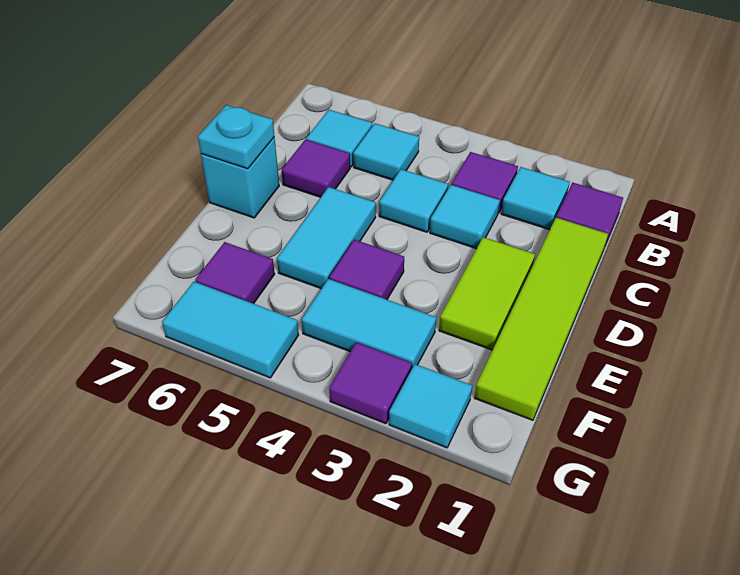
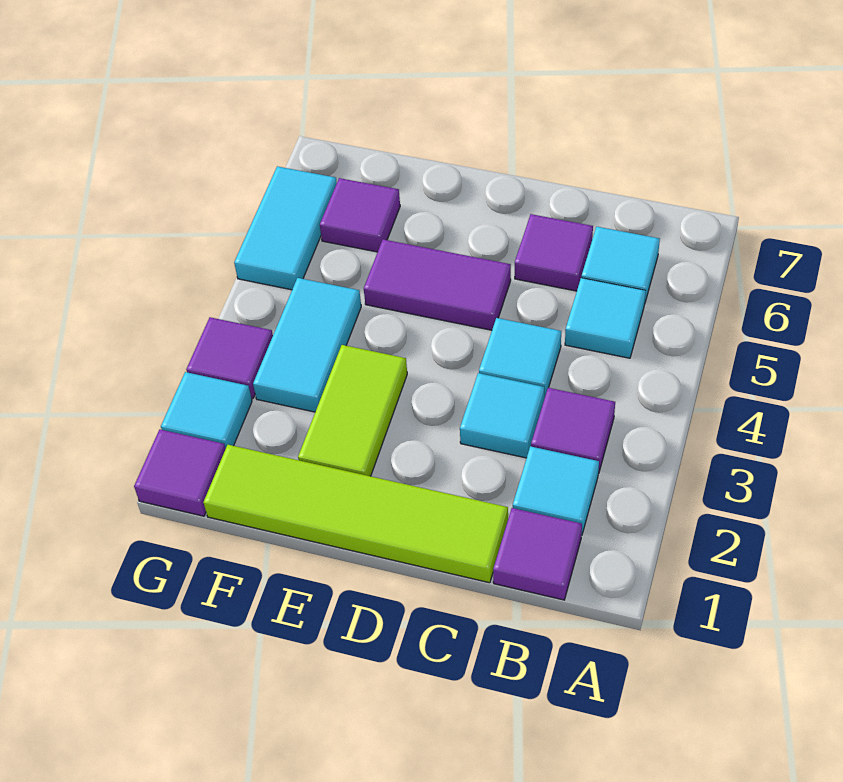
lime tile D2:E2 level 1 -> lime tile E2:E3 level 1
cyan tile D5:E5 level 1 -> purple tile D5:E5 level 1
cyan brick D7 level 1 -> none
cyan plate D7 level 2 -> none
purple tile E4 level 1 -> purple tile G1 level 1

